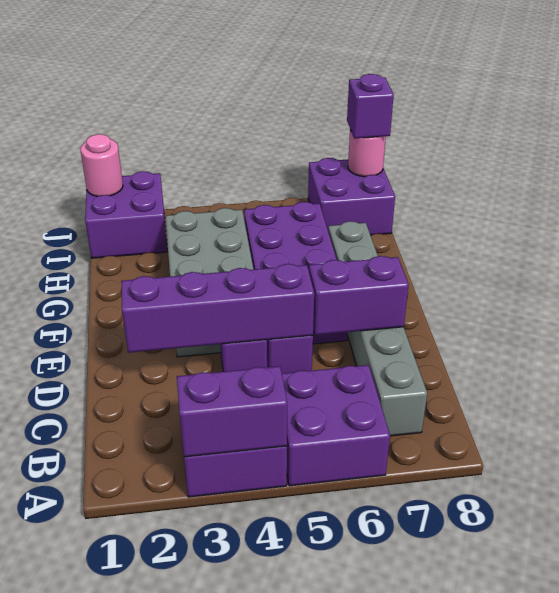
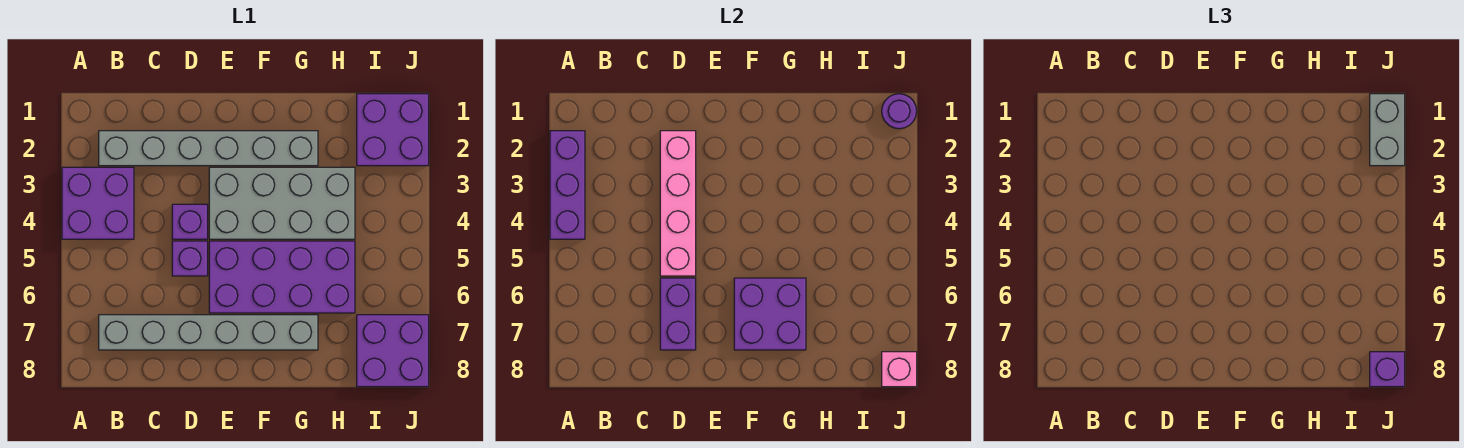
purple brick A3:A4 level 2 -> purple brick A2:A4 level 2
purple brick A5:B6 level 1 -> purple brick F6:G7 level 2
none -> grey brick B2:G2 level 1
purple brick D2:D5 level 2 -> pink brick D2:D5 level 2
pink round brick J1 level 2 -> purple round brick J1 level 2
none -> grey brick J1:J2 level 3
pink round brick J8 level 2 -> pink brick J8 level 2

